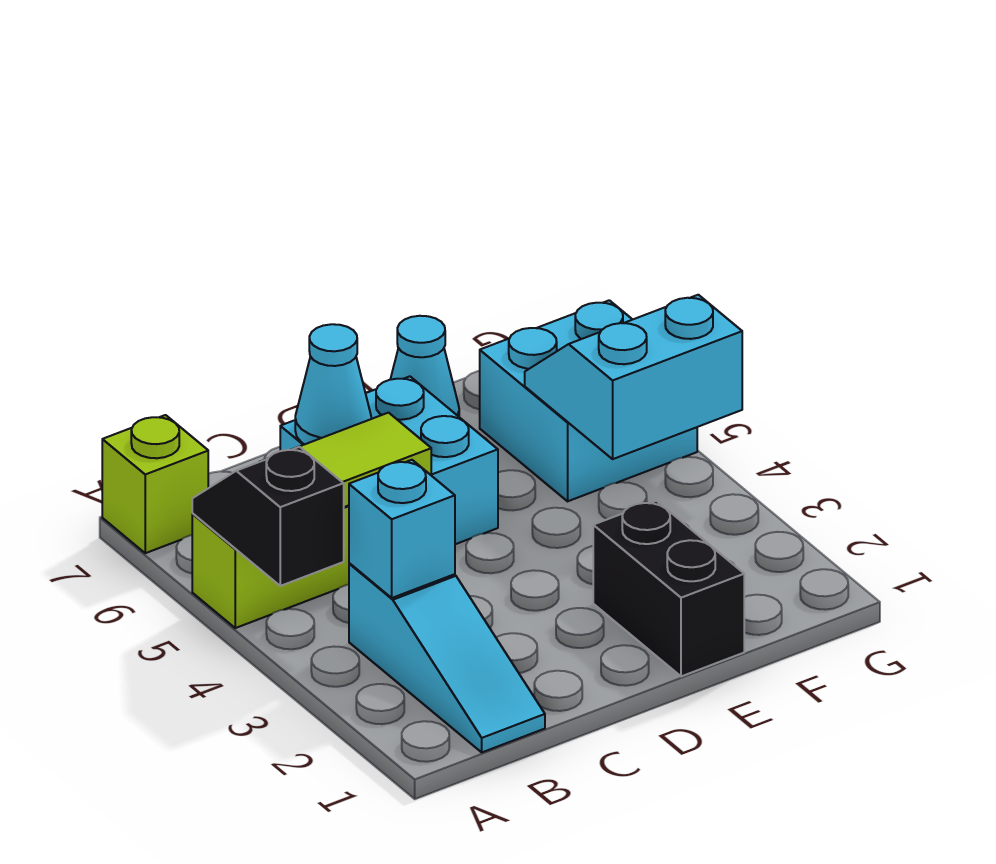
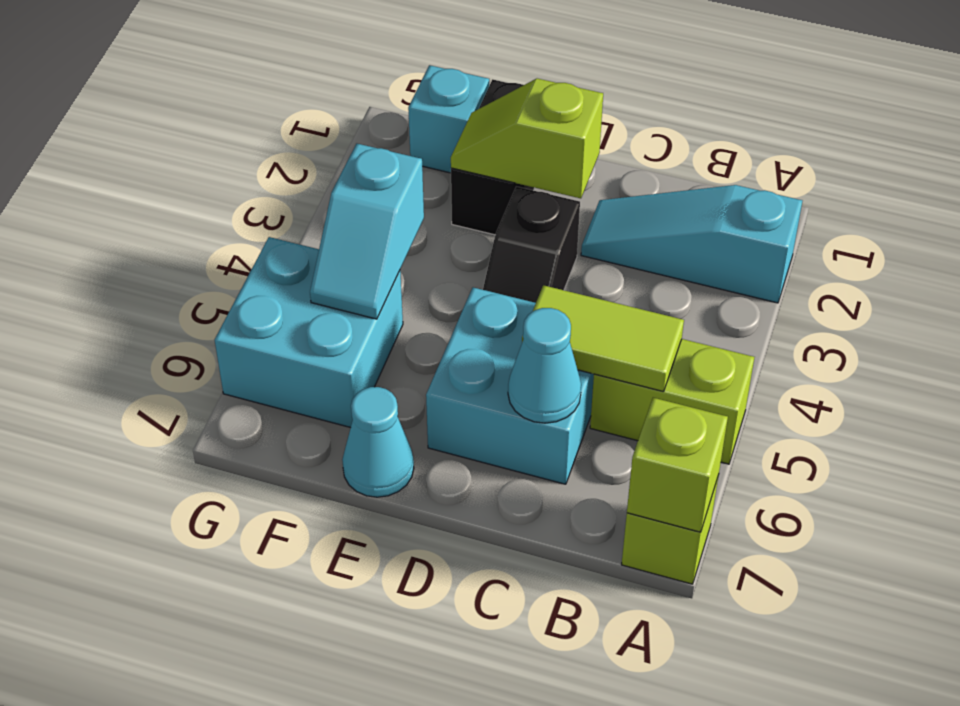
black slope A4:A5 level 2 top 4 -> black slope D3:D4 level 1 top 3
none -> lime brick A7 level 2
cyan slope B1:B3 level 1 top 3 -> cyan slope A2:C2 level 1 top A
cyan brick B3 level 2 -> cyan brick F1 level 1
none -> lime slope D2:E2 level 2 top D
cyan slope F4:G5 level 2 top 4 -> cyan slope F4:F5 level 2 top 4

